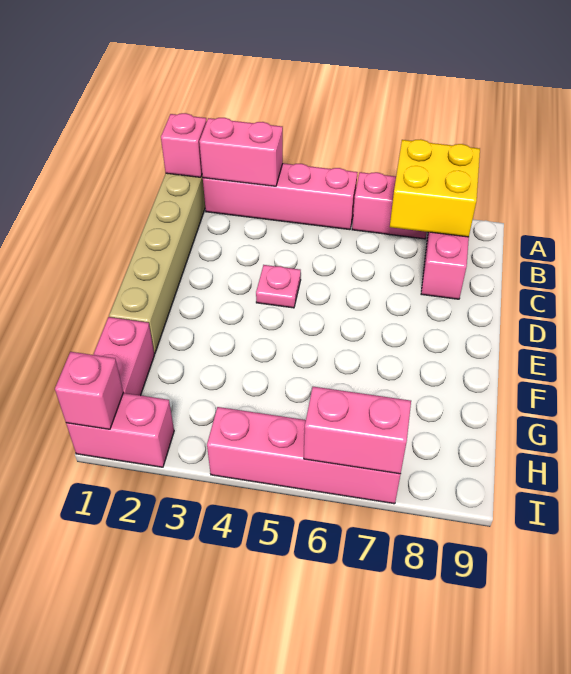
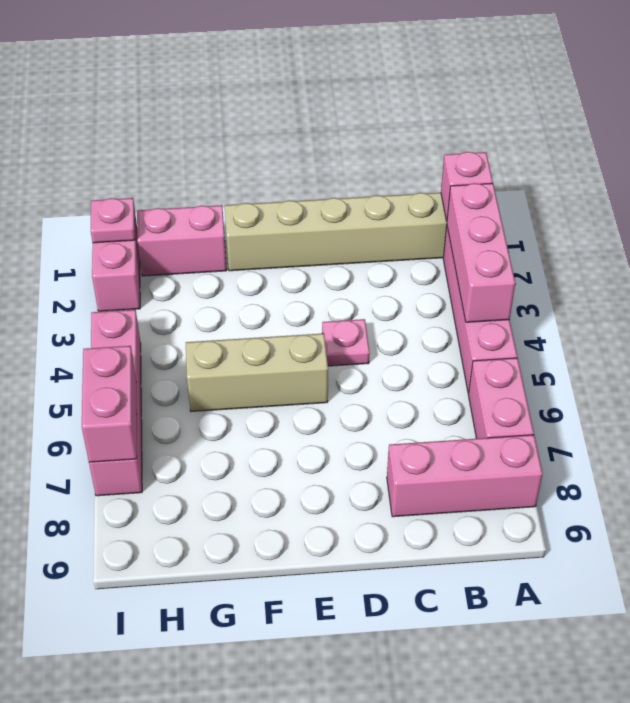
pink brick A2:A3 level 2 -> pink brick A2:A4 level 2
yellow brick A7:B8 level 2 -> none
none -> tan brick E5:G5 level 1
pink brick I1 level 2 -> pink plate I1 level 2

